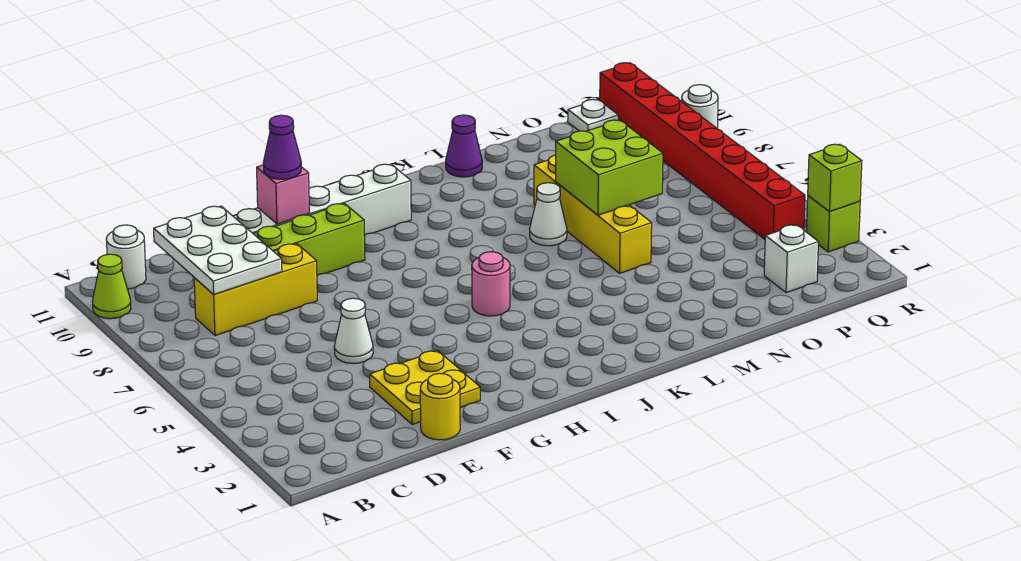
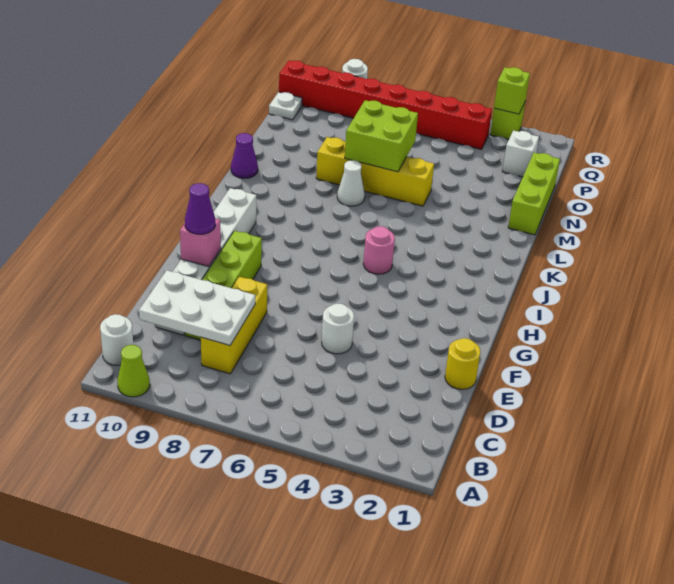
yellow plate E2:F3 level 1 -> none
white cone E5 level 1 -> white round brick E5 level 1
none -> lime brick M1:O1 level 1

